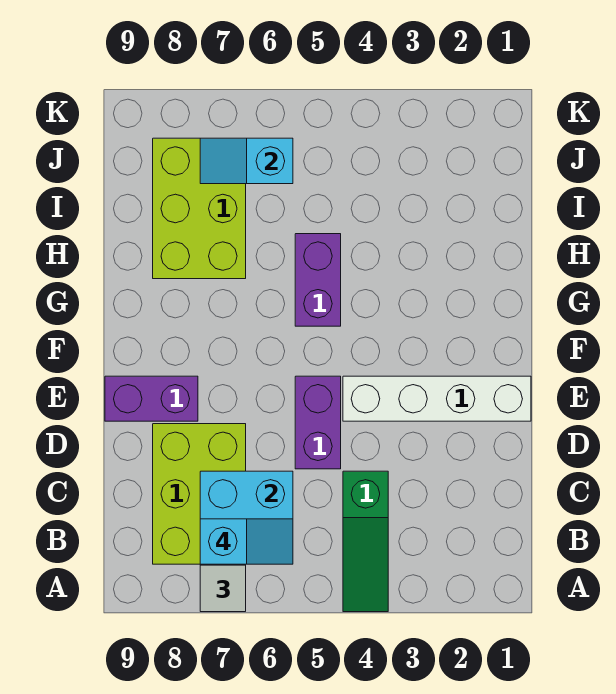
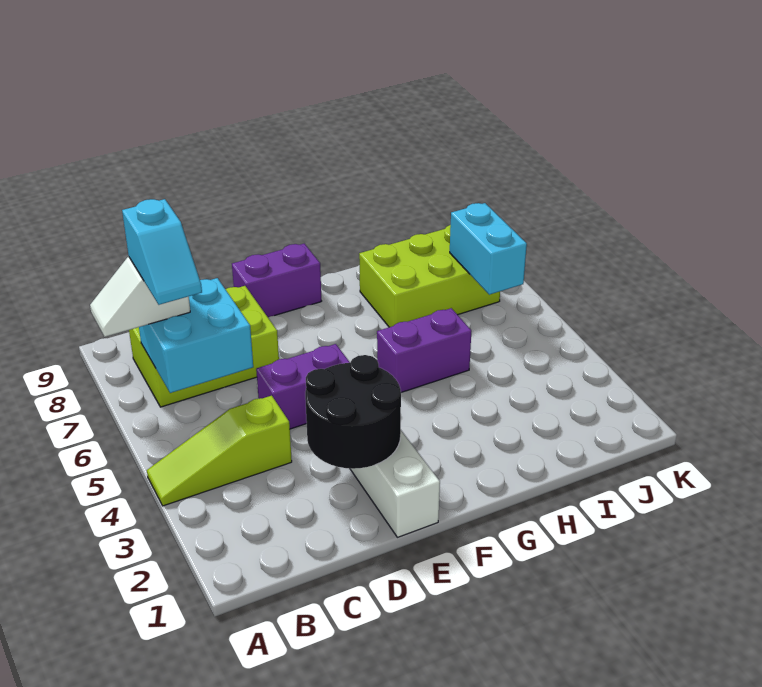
green slope A4:C4 level 1 top C -> lime slope A4:C4 level 1 top C
none -> black round brick D2:E3 level 2
purple brick E8:E9 level 1 -> purple brick E9:F9 level 1
cyan slope J6:J7 level 2 top 6 -> cyan brick J6:J7 level 2

